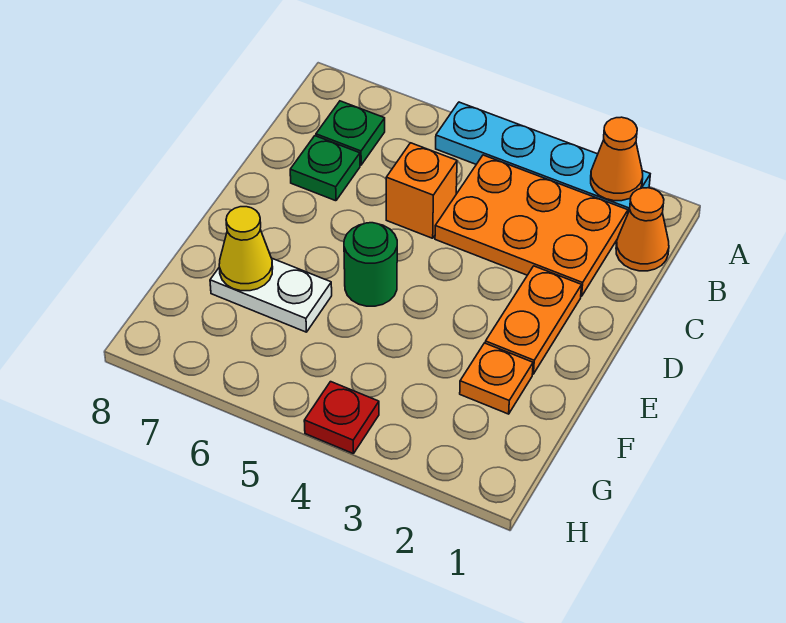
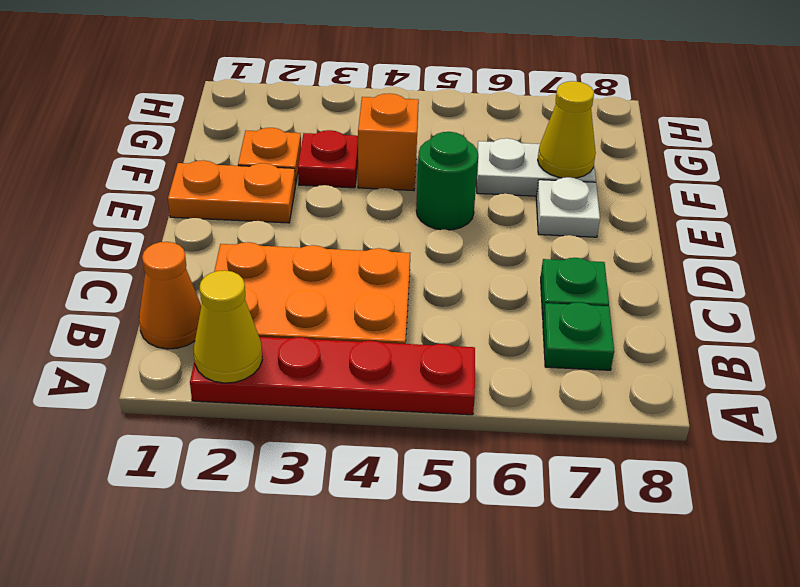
cyan plate A2:A5 level 1 -> red plate A2:A5 level 1
orange cone A2 level 2 -> yellow cone A2 level 2
orange brick C5 level 1 -> orange brick F4 level 1
orange plate D2:E2 level 1 -> orange plate E1:E2 level 1
none -> white plate E7 level 1
red plate H4 level 1 -> red plate F3 level 1

